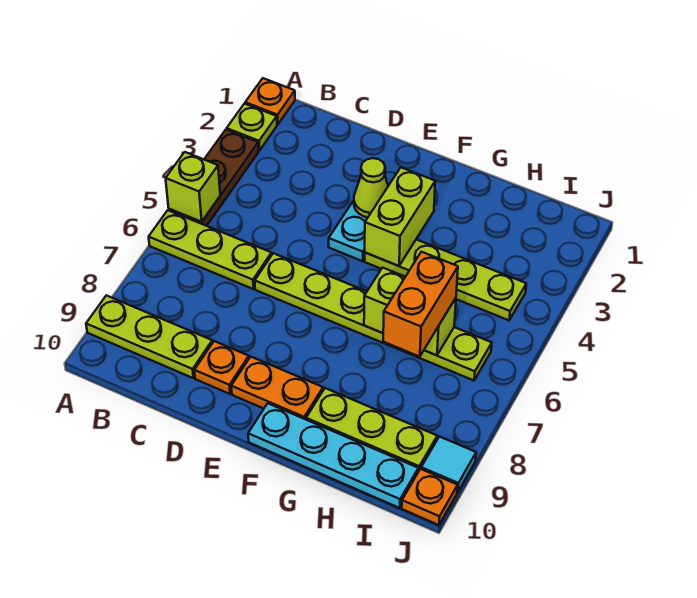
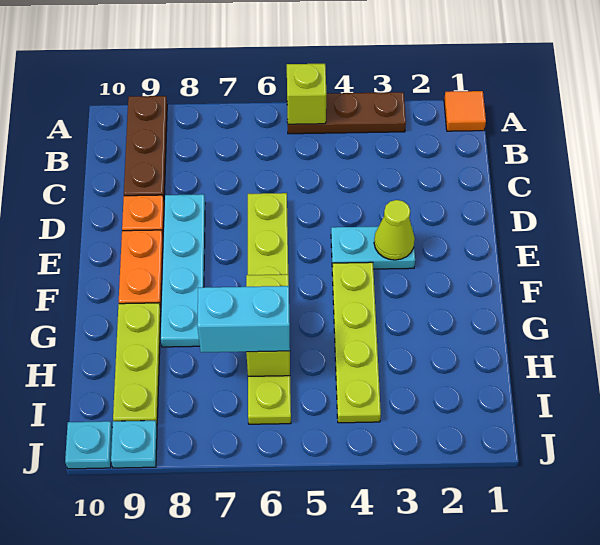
orange plate A1 level 1 -> orange tile A1 level 1
lime plate A2 level 1 -> none
lime plate A6:C6 level 1 -> none
lime plate A9:C9 level 1 -> brown plate A9:C9 level 1
lime brick F3:F4 level 2 -> none
cyan plate F10:I10 level 1 -> cyan plate D8:G8 level 1
orange brick H6:H7 level 3 -> cyan brick H6:H7 level 3
cyan tile J9 level 1 -> cyan plate J9 level 1
orange plate J10 level 1 -> cyan plate J10 level 1

